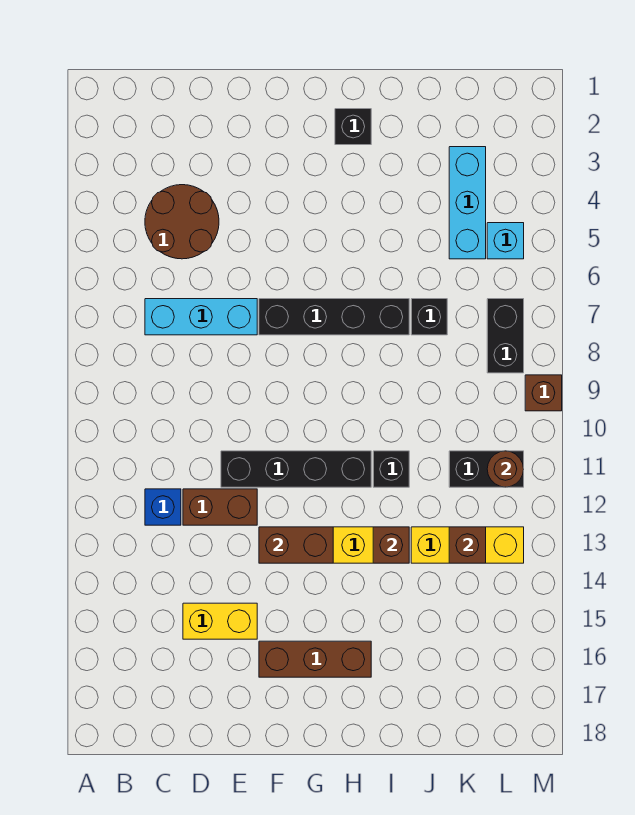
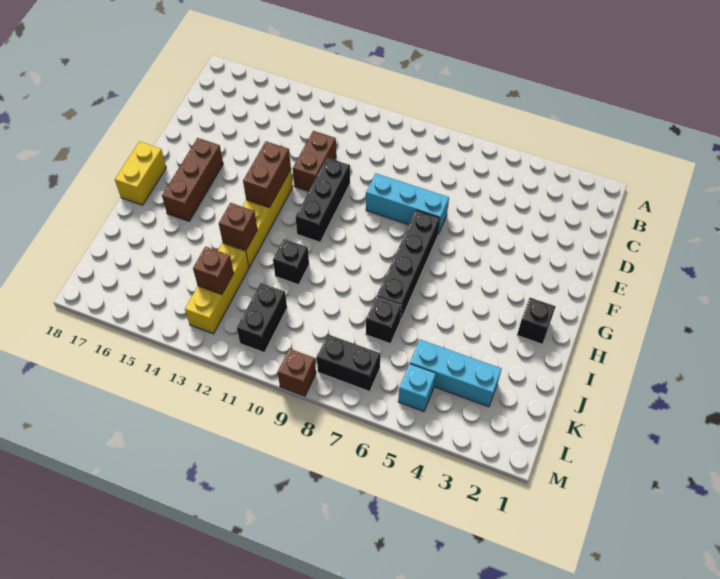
brown round brick C4:D5 level 1 -> none
cyan brick C7:E7 level 1 -> cyan brick E7:E9 level 1
blue brick C12 level 1 -> none
yellow brick D15:E15 level 1 -> yellow brick G18:H18 level 1
black brick E11:H11 level 1 -> black brick E11:G11 level 1
brown round brick L11 level 2 -> none

